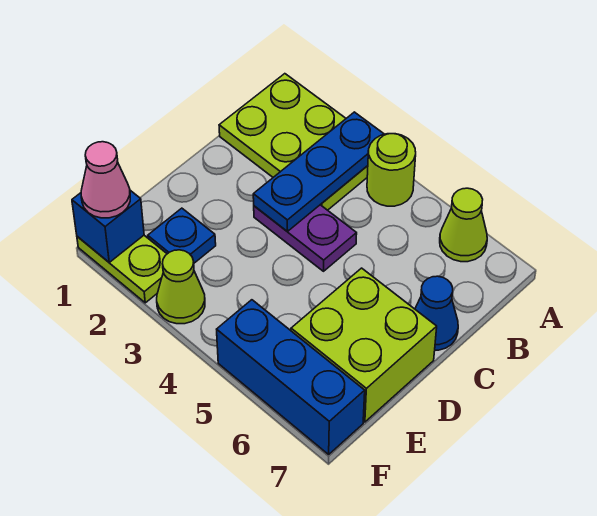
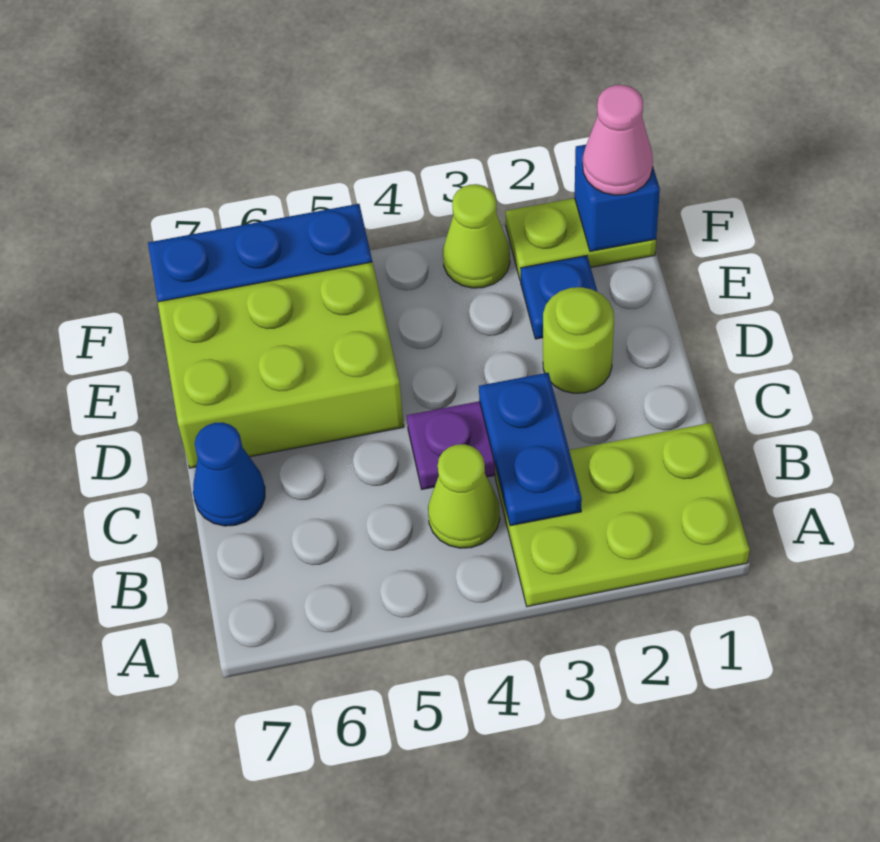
blue plate A3:C3 level 2 -> blue plate B3:C3 level 2
lime round brick A4 level 1 -> lime round brick D2 level 1
lime cone A6 level 1 -> lime cone B4 level 1
lime brick D6:E7 level 1 -> lime brick D5:E7 level 1

